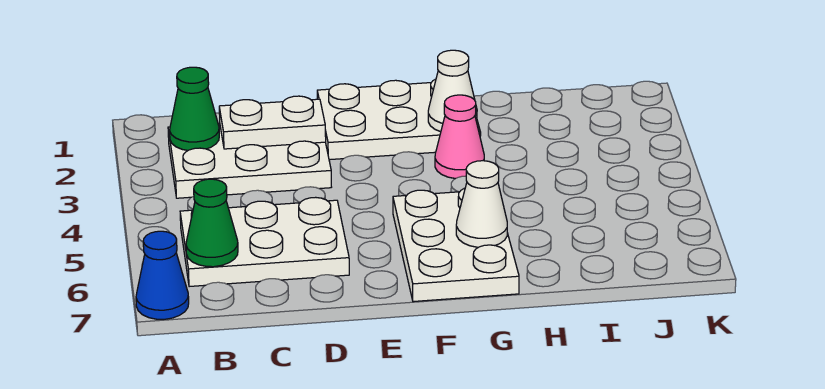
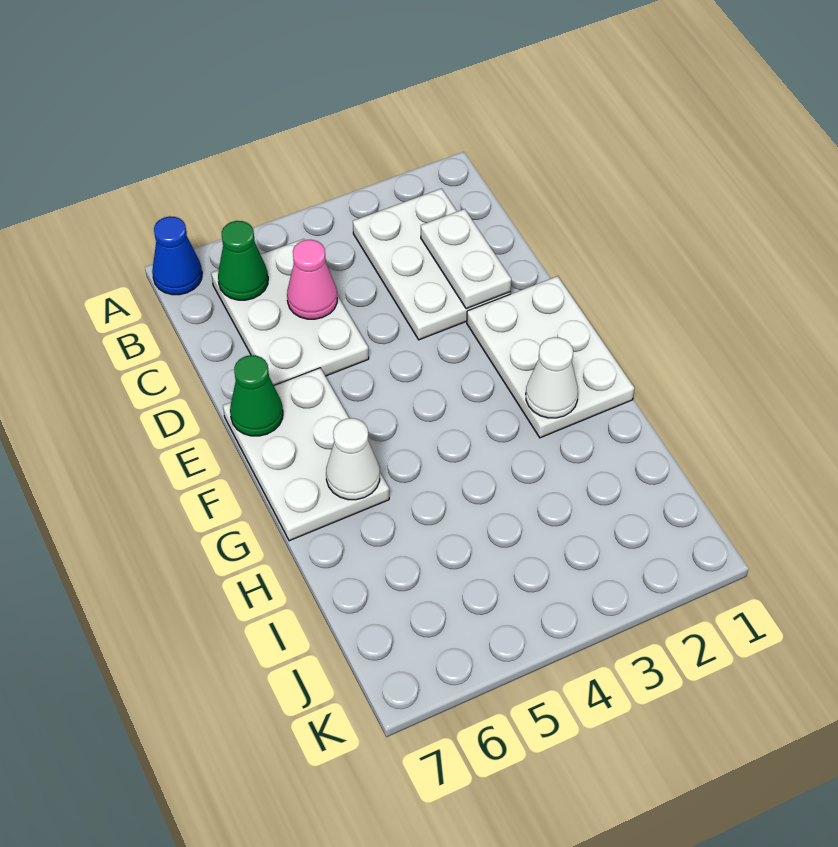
green cone B2 level 2 -> green cone E7 level 2
white plate F5:G7 level 1 -> white plate E6:G7 level 1
pink cone G3 level 1 -> pink cone C5 level 2

